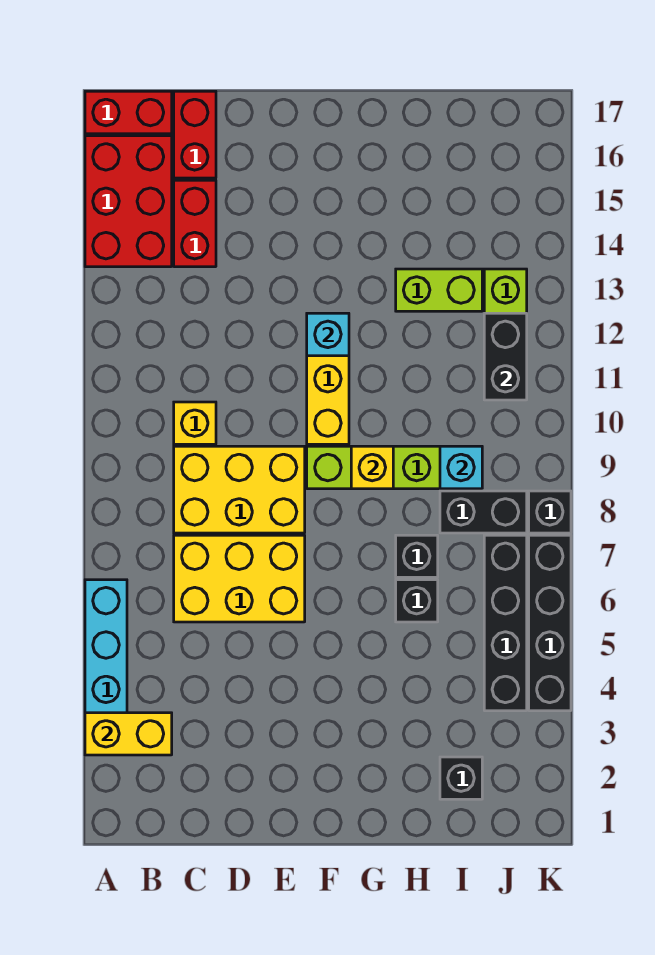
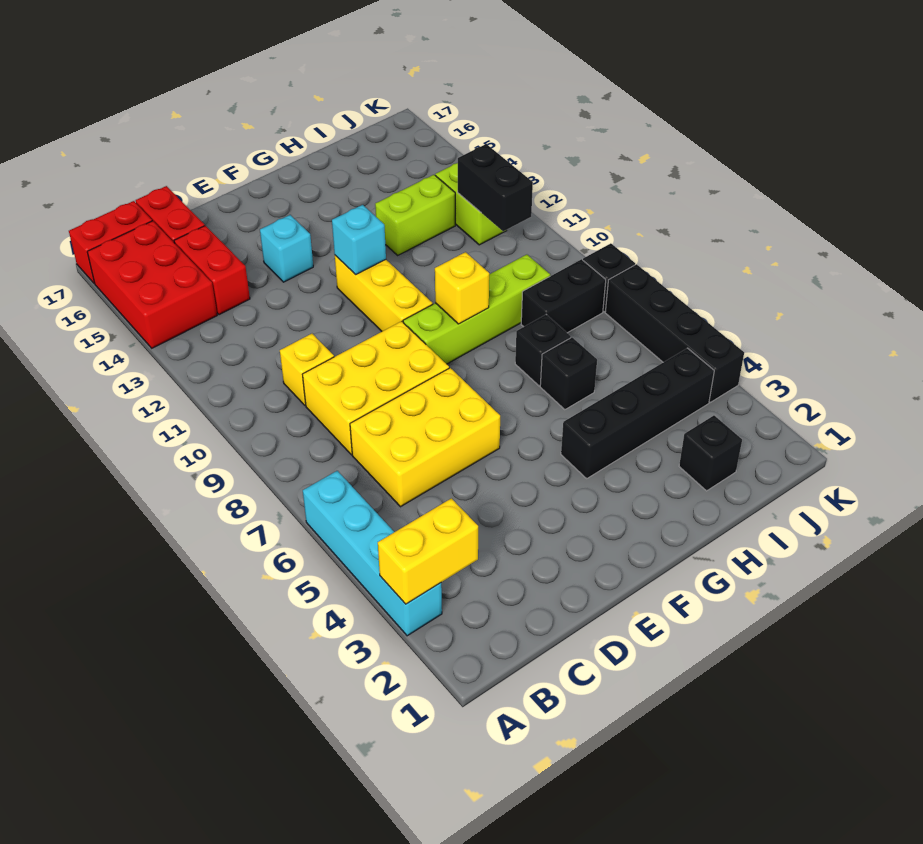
cyan brick I9 level 2 -> cyan brick E14 level 1
black brick J4:J7 level 1 -> black brick G4:J4 level 1

